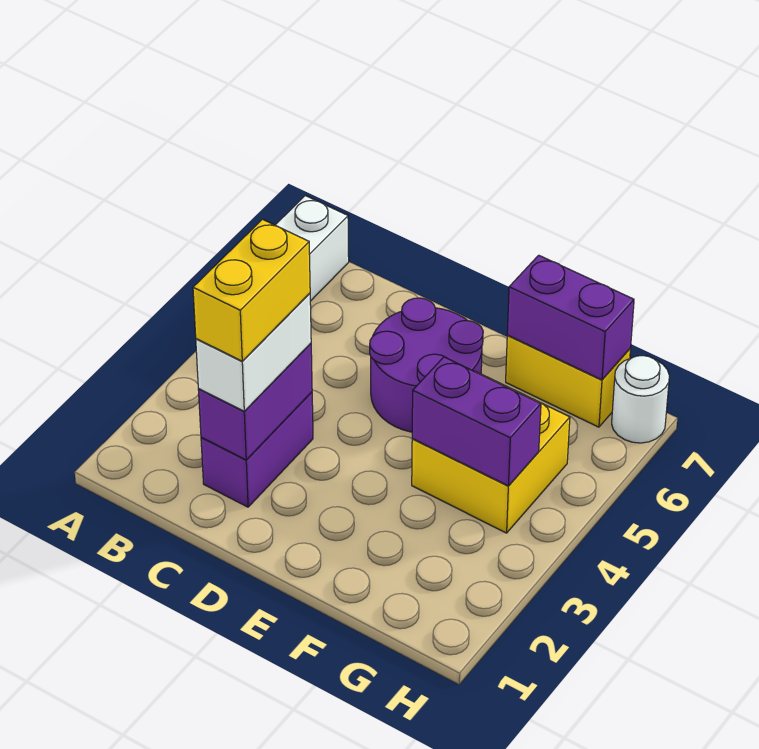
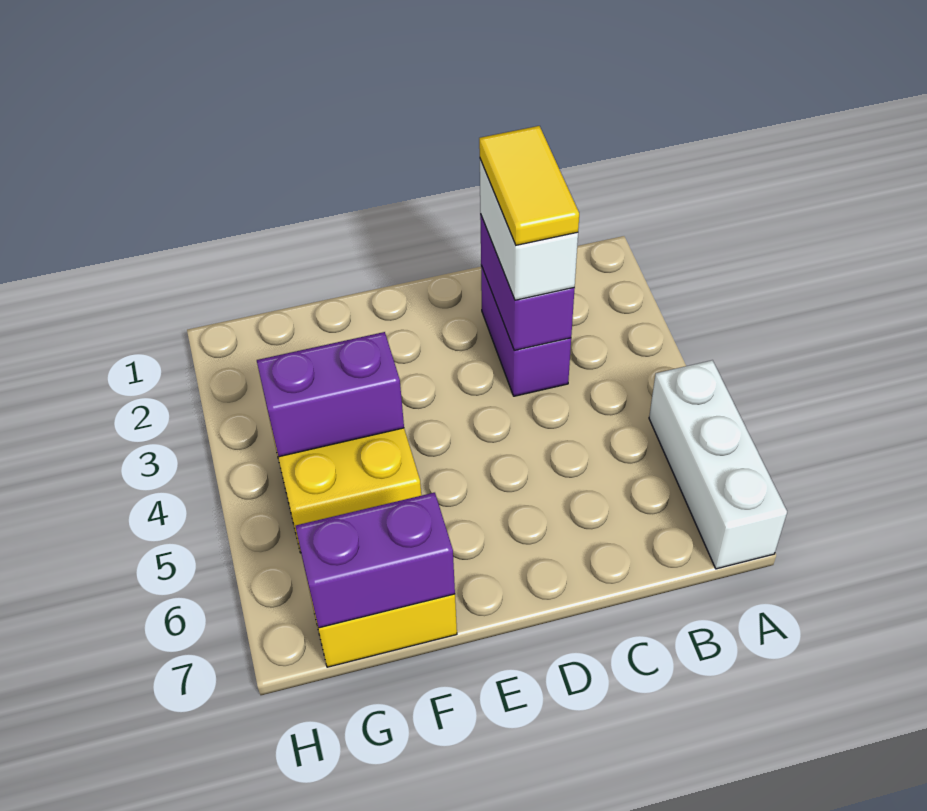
yellow brick C2:C3 level 4 -> yellow tile C2:C3 level 4
purple round brick D5:E6 level 1 -> none
white round brick H7 level 1 -> none

